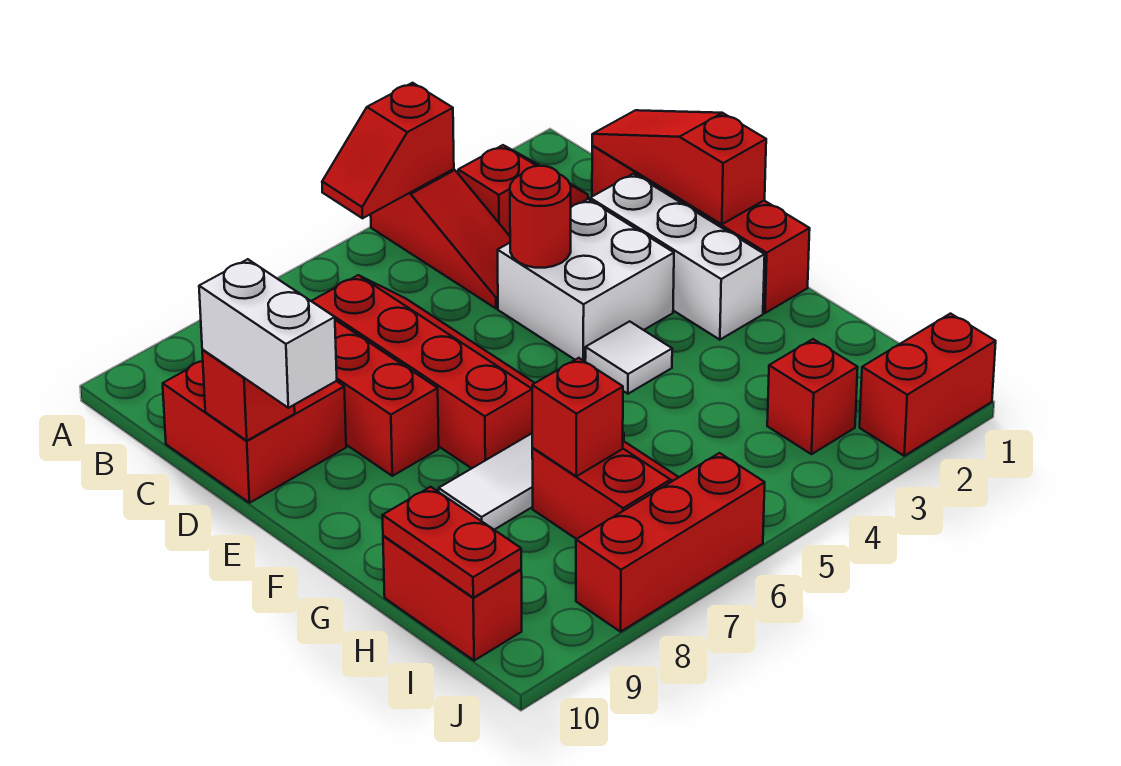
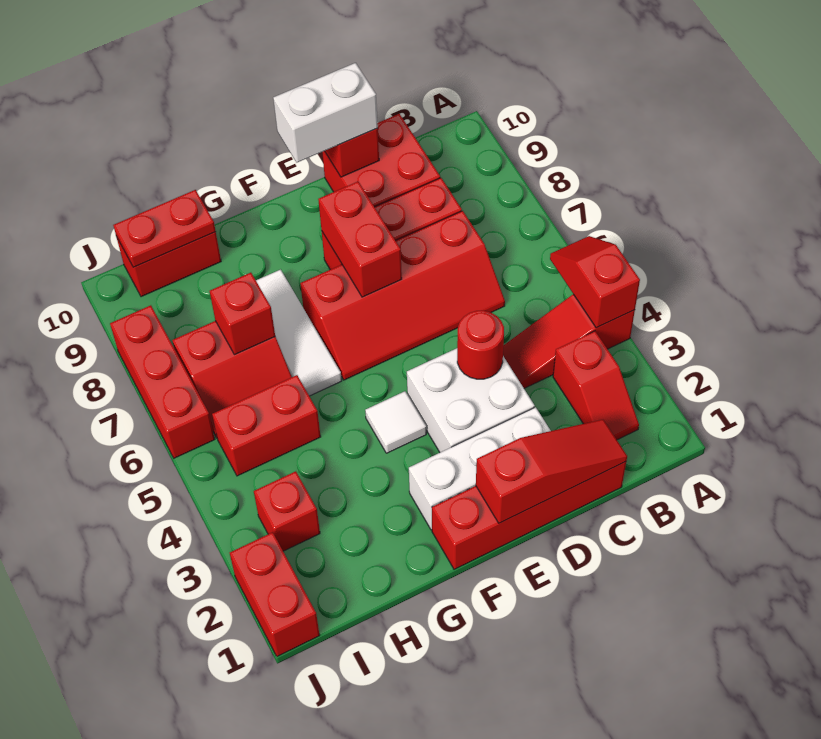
none -> red brick E7:E8 level 2
none -> red brick H5:I5 level 1

